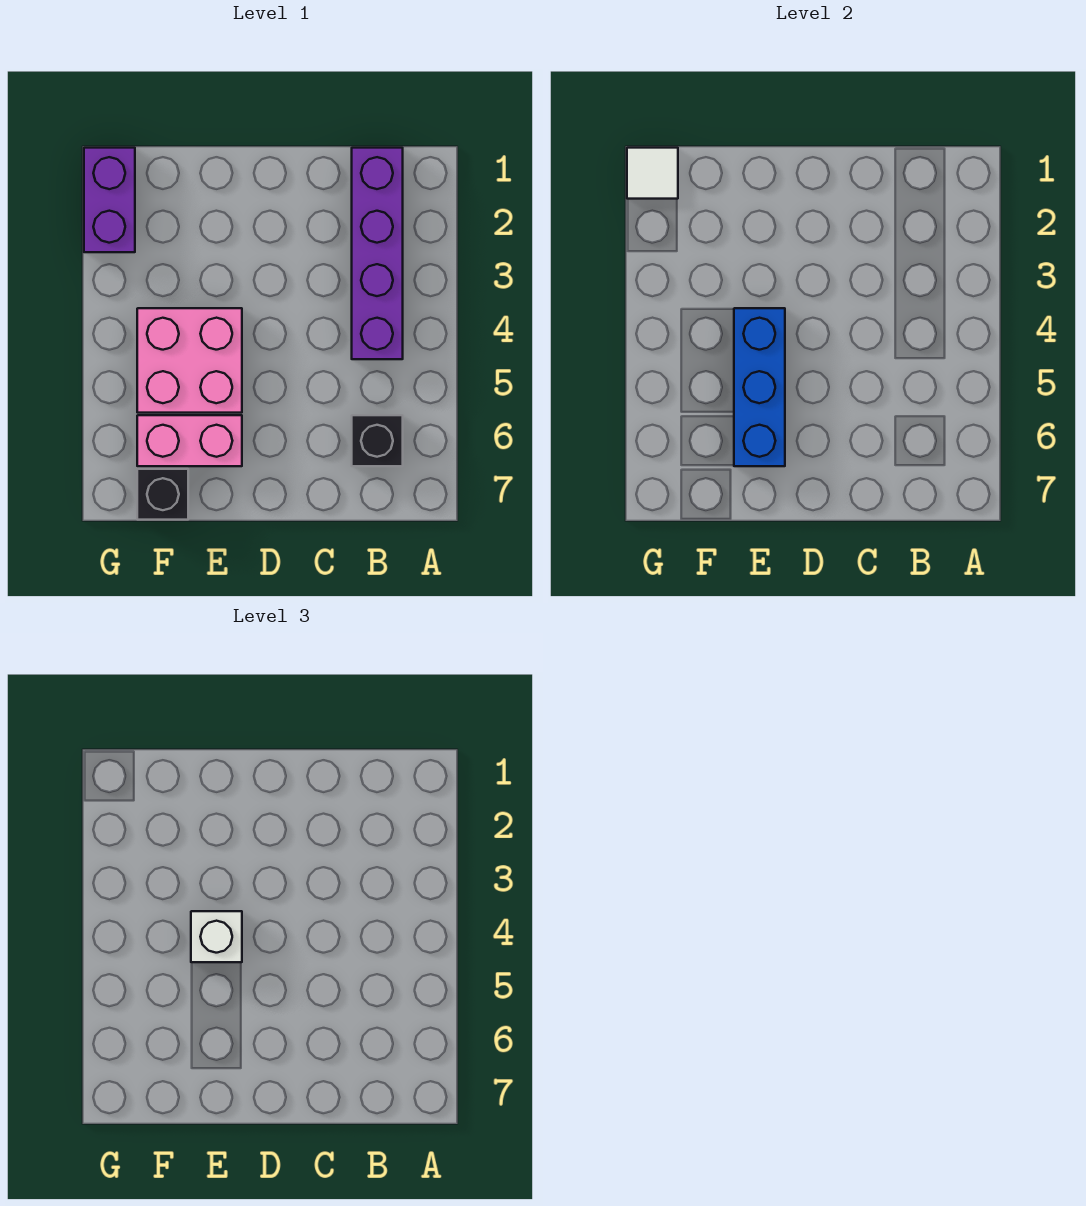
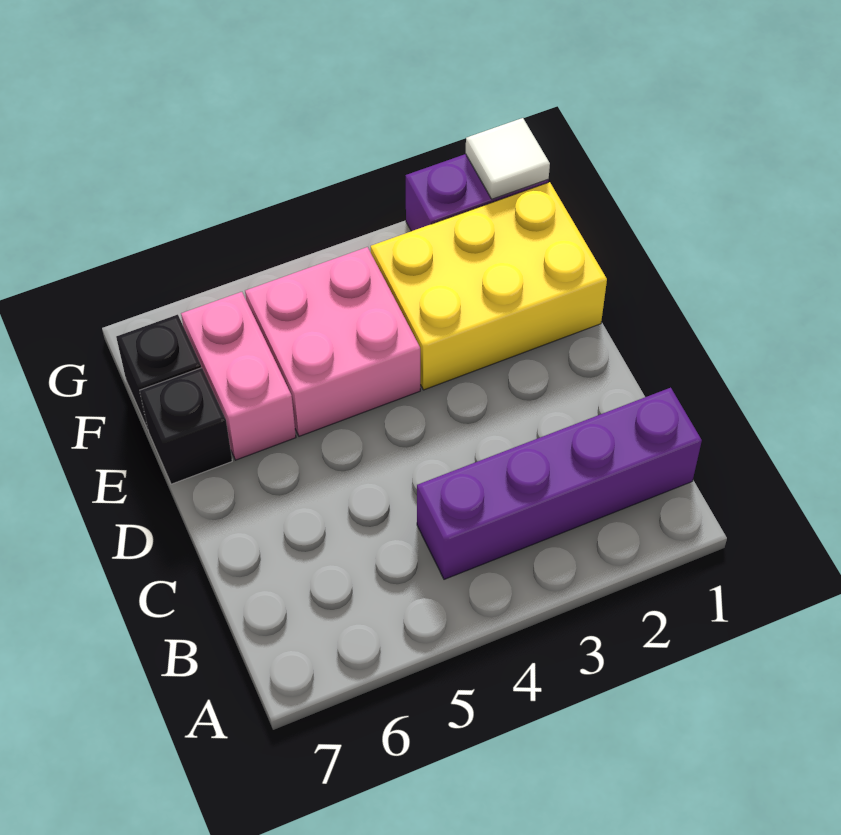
black brick B6 level 1 -> black brick E7 level 1
none -> yellow brick E1:F3 level 1
blue brick E4:E6 level 2 -> none
white brick E4 level 3 -> none

